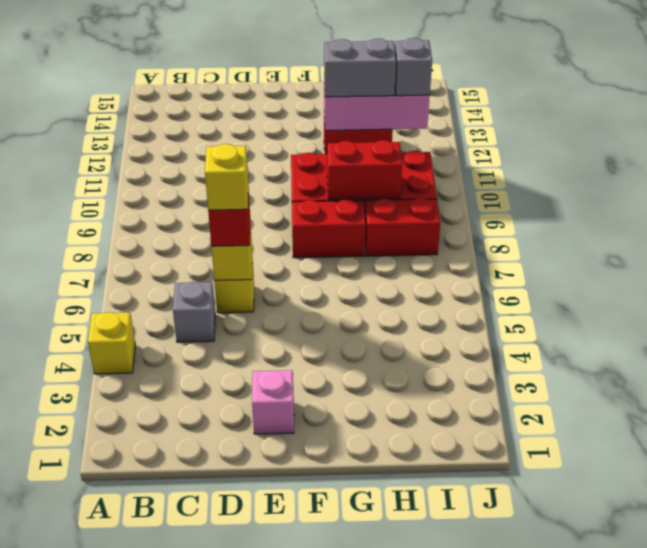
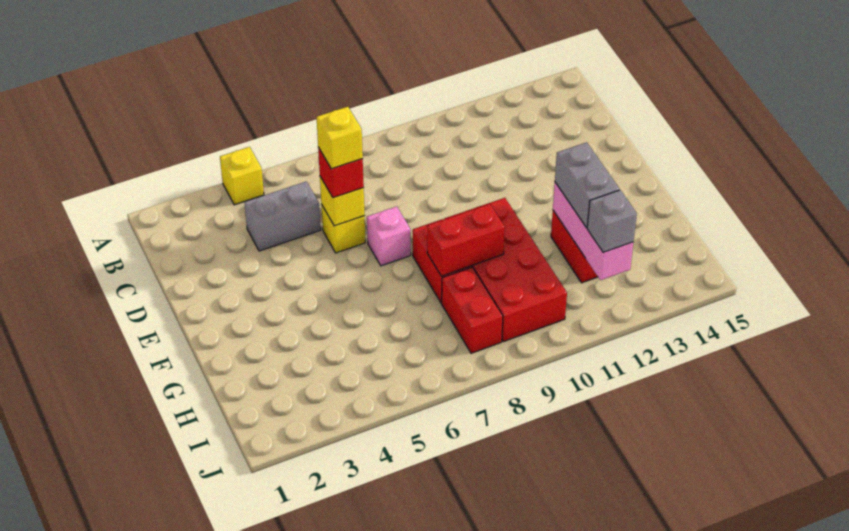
grey brick C5 level 1 -> grey brick C4:C5 level 1
pink brick E2 level 1 -> pink brick E7 level 1
red brick G9:H9 level 2 -> red brick G8:G9 level 2

